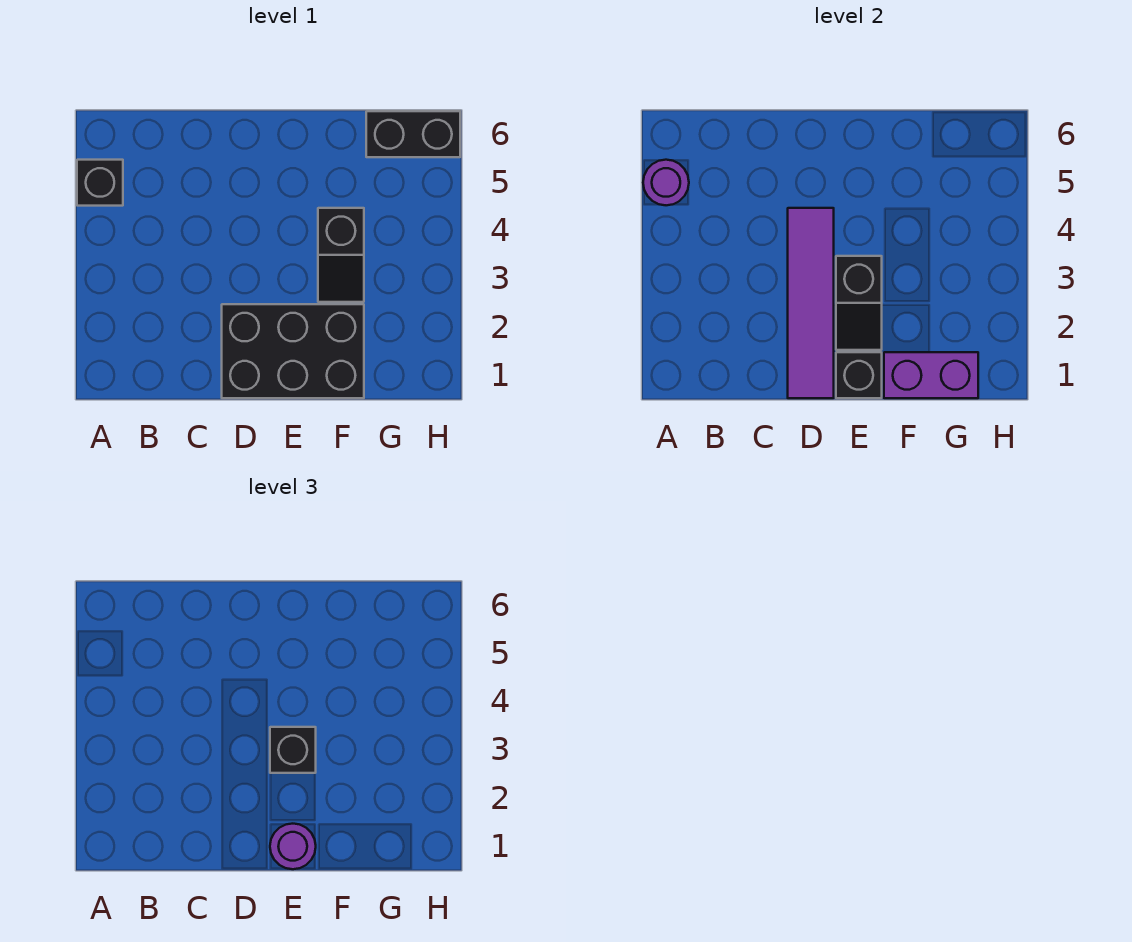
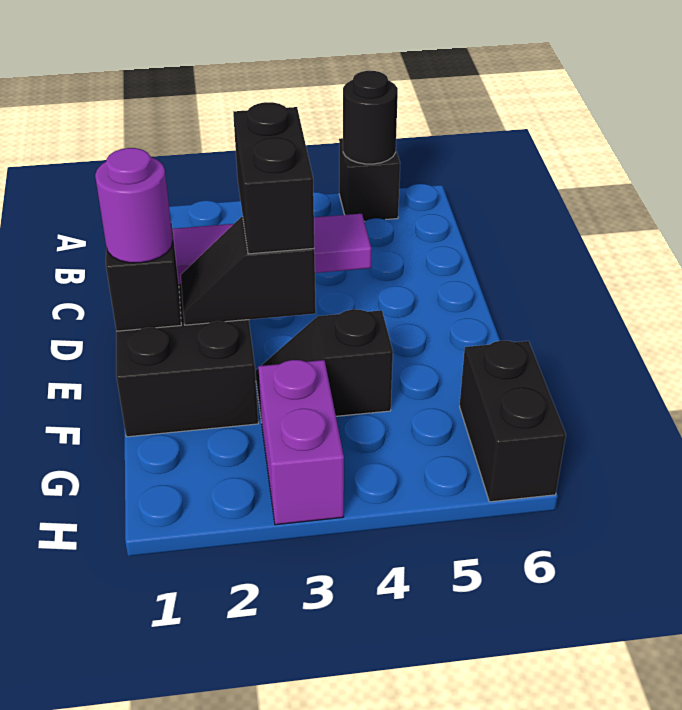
purple round brick A5 level 2 -> black round brick A5 level 2
black brick E3 level 3 -> black brick D3:E3 level 3
purple brick F1:G1 level 2 -> purple brick G3:H3 level 1

